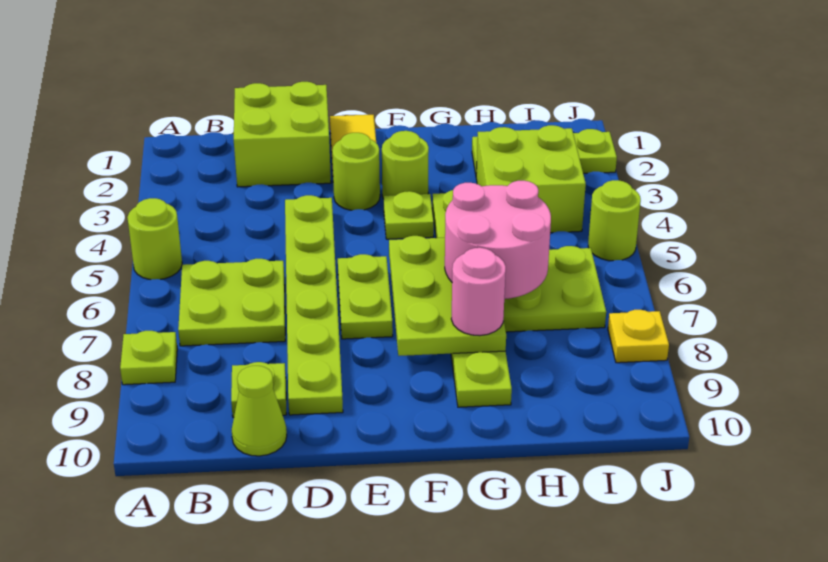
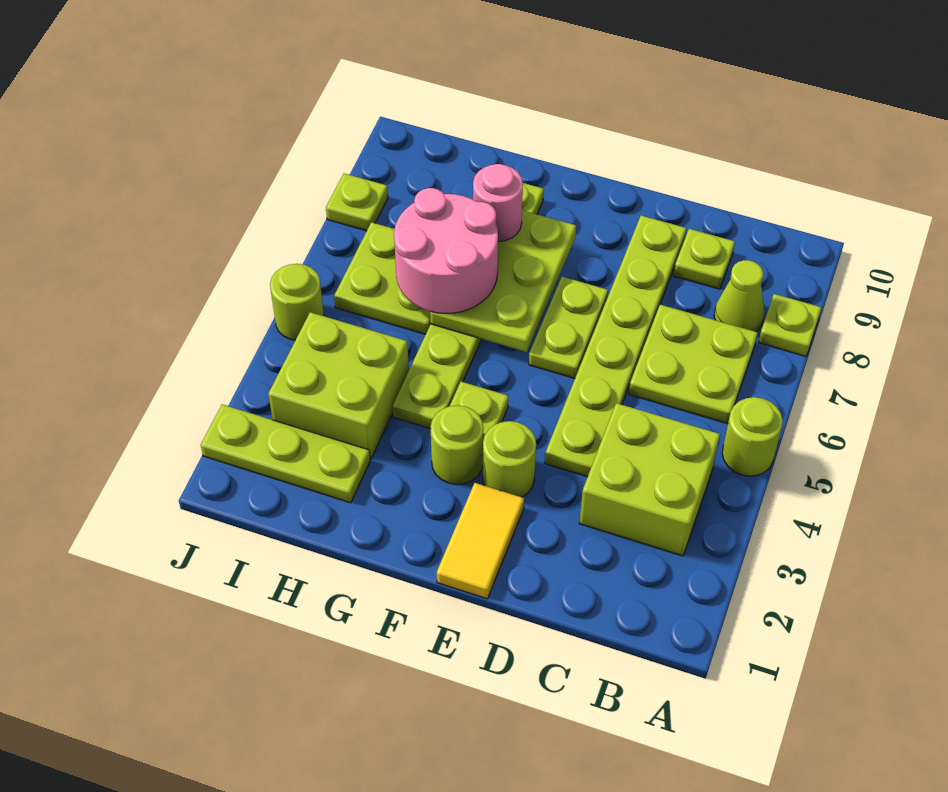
lime brick C1:D2 level 1 -> lime brick B3:C4 level 1
lime cone C10 level 1 -> lime cone B8 level 1
yellow plate J8 level 1 -> lime plate J8 level 1

